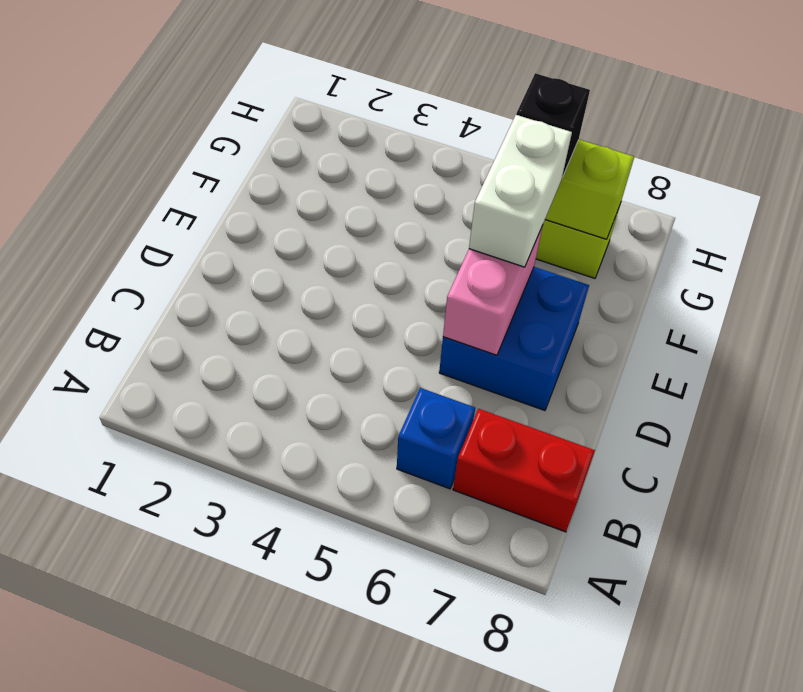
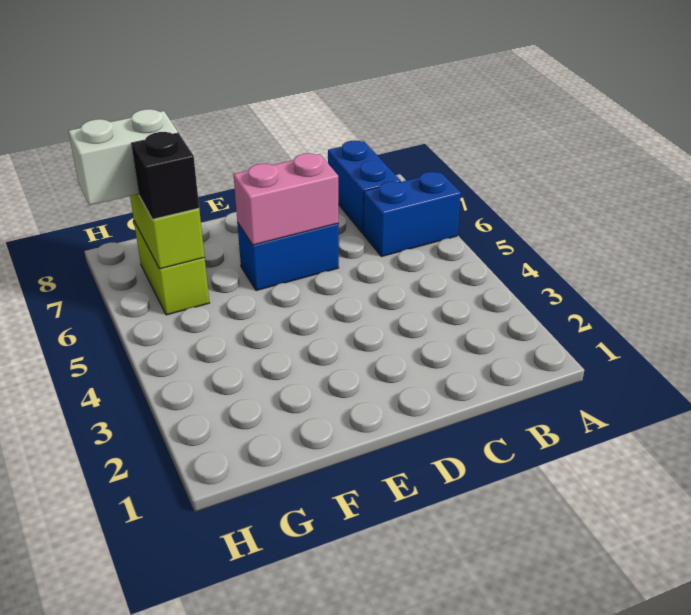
blue brick B6 level 1 -> blue brick A6:B6 level 1
red brick B7:B8 level 1 -> blue brick B7:B8 level 1
blue brick D6:E7 level 1 -> blue brick D6:E6 level 1
white brick E6:F6 level 3 -> white brick G7:H7 level 3

